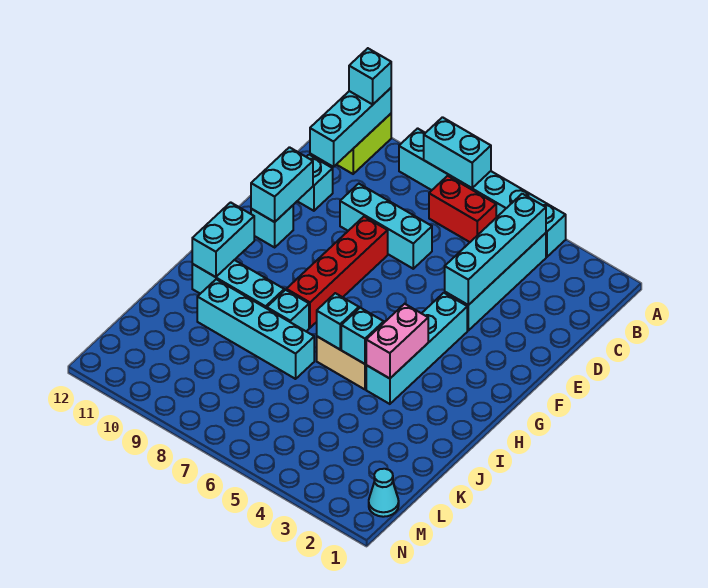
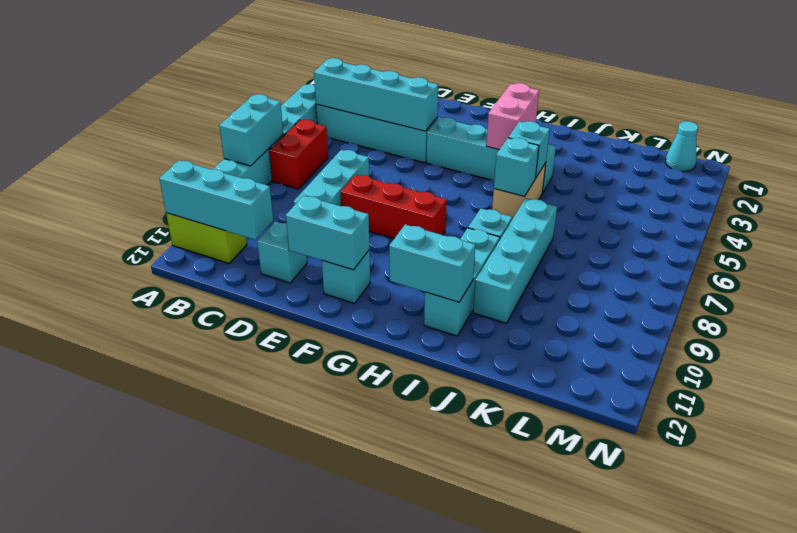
cyan brick A11 level 3 -> none
red brick E8:H8 level 1 -> red brick E8:G8 level 1
pink brick H4:I4 level 2 -> pink brick H3:H4 level 2

